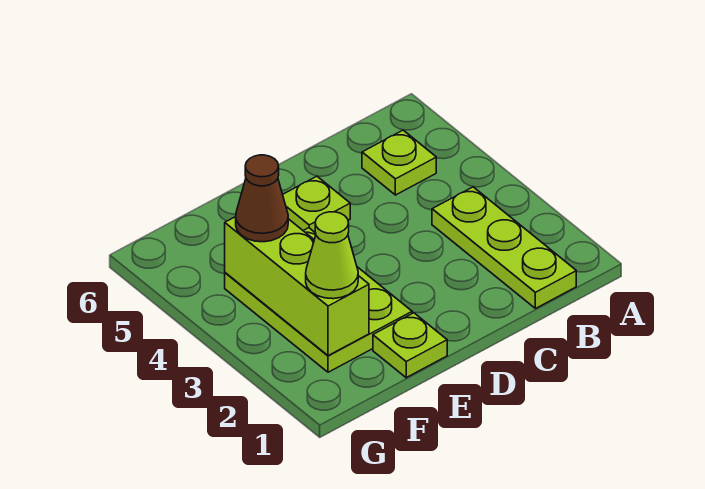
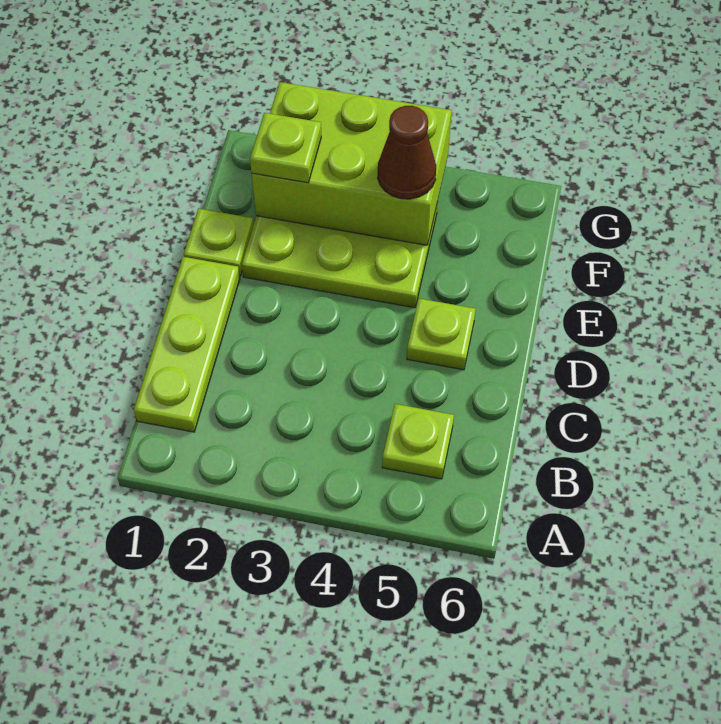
lime plate B1:B3 level 1 -> lime plate B1:D1 level 1
lime brick F2:F4 level 2 -> lime brick F2:G4 level 2
lime cone F2 level 3 -> lime plate F2 level 3

